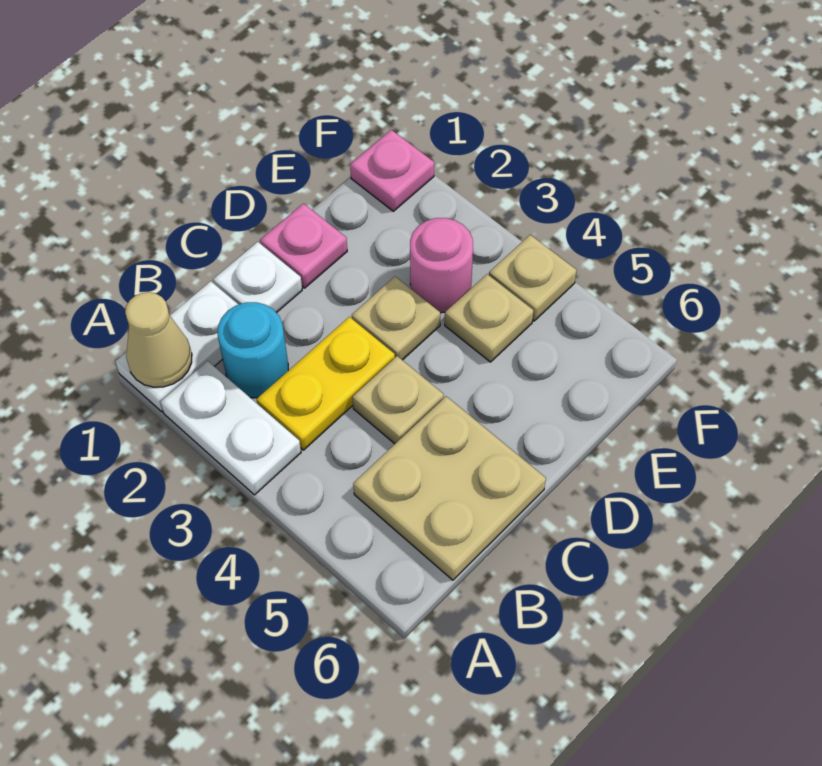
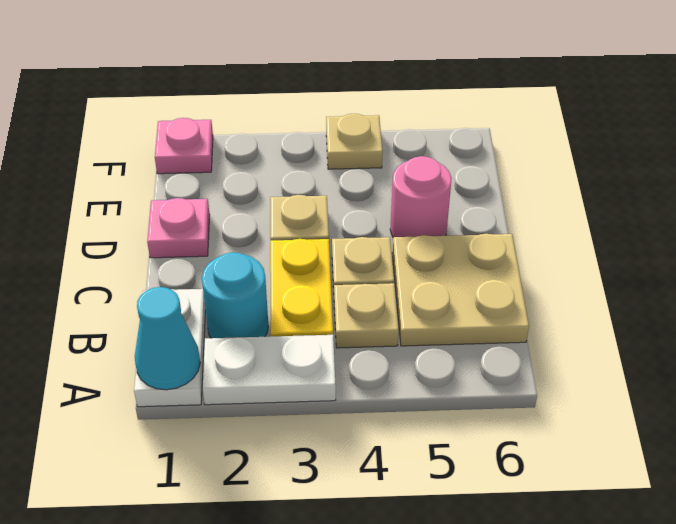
tan cone A1 level 2 -> cyan cone A1 level 2
white plate C1 level 1 -> none
pink round brick E3 level 1 -> pink round brick D5 level 1
tan plate E4 level 1 -> tan plate B4 level 1

